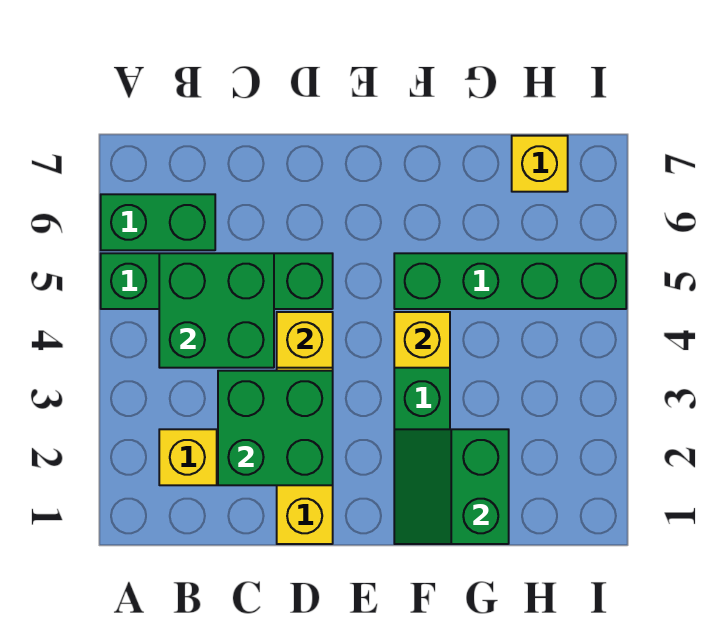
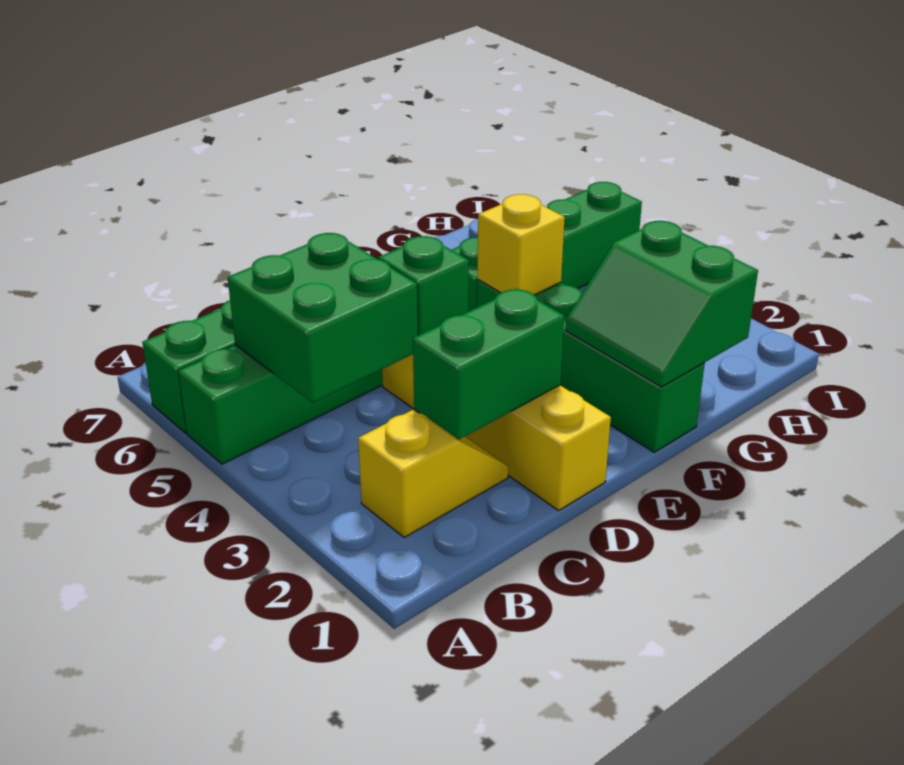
green brick C2:D3 level 2 -> green brick C2:D2 level 2
yellow brick D4 level 2 -> green brick D4 level 2
yellow brick H7 level 1 -> none

